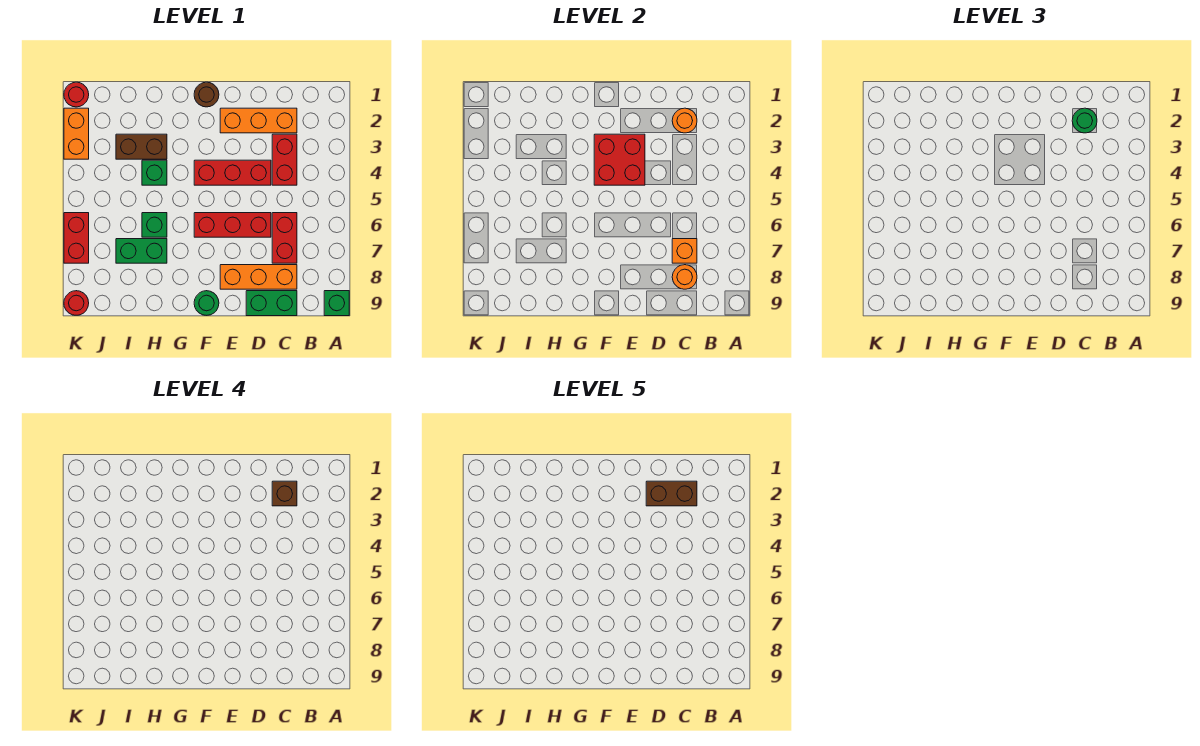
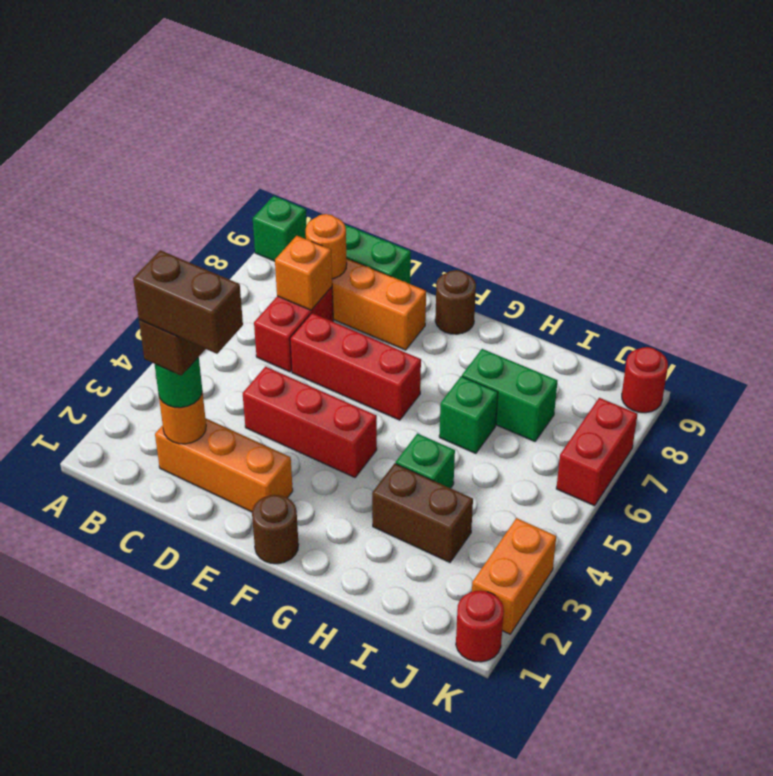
red brick C3:C4 level 1 -> none
red brick E3:F4 level 2 -> none
green round brick F9 level 1 -> brown round brick F9 level 1

